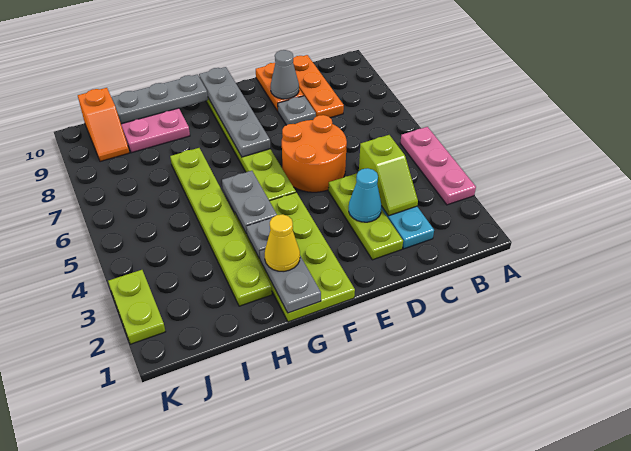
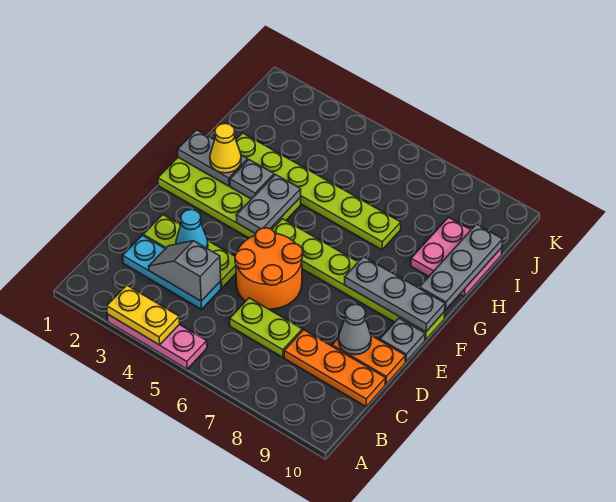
none -> yellow plate A3:A4 level 2
lime slope C3:C4 level 2 top 4 -> grey slope C3:C4 level 2 top 4
grey plate D8 level 1 -> grey plate E10 level 1
grey plate F7:F10 level 2 -> grey plate F8:F10 level 2
grey plate G4:G5 level 2 -> grey plate F4:G4 level 2
orange slope J9:J10 level 1 top 10 -> none
lime plate K2:K3 level 1 -> lime plate C6:C7 level 1

